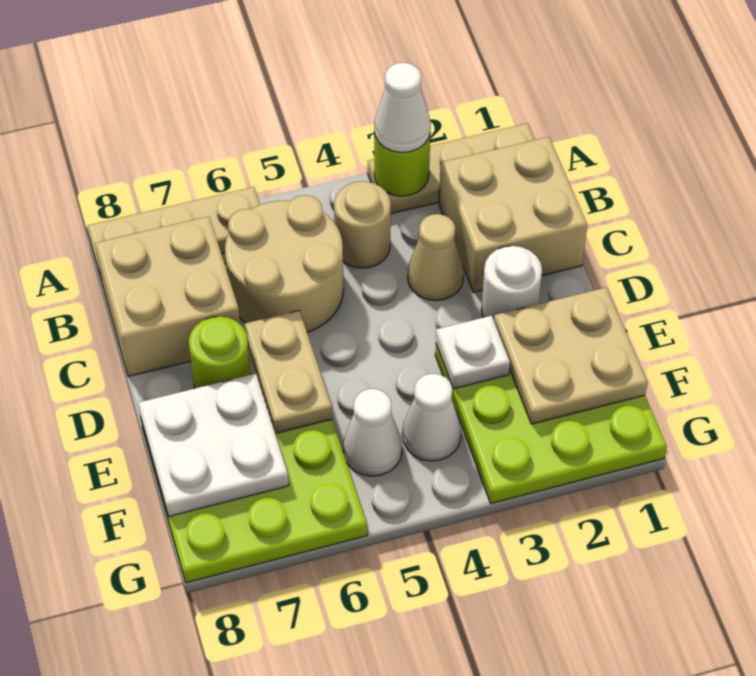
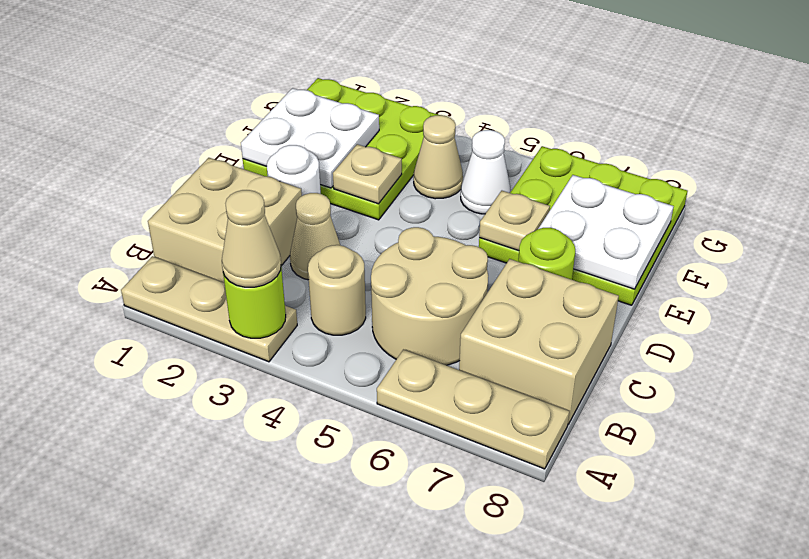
white cone A3 level 3 -> tan cone A3 level 3
tan plate D6:E6 level 2 -> tan plate E6 level 2
tan plate E1:F2 level 2 -> white plate E1:F2 level 2
white plate E3 level 2 -> tan plate E3 level 2
white cone F4 level 1 -> tan cone F4 level 1

